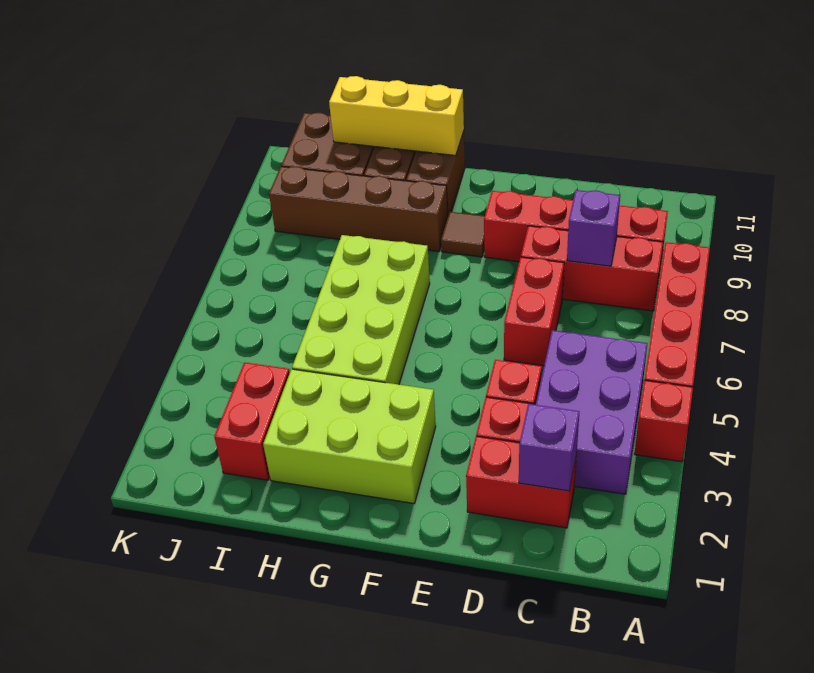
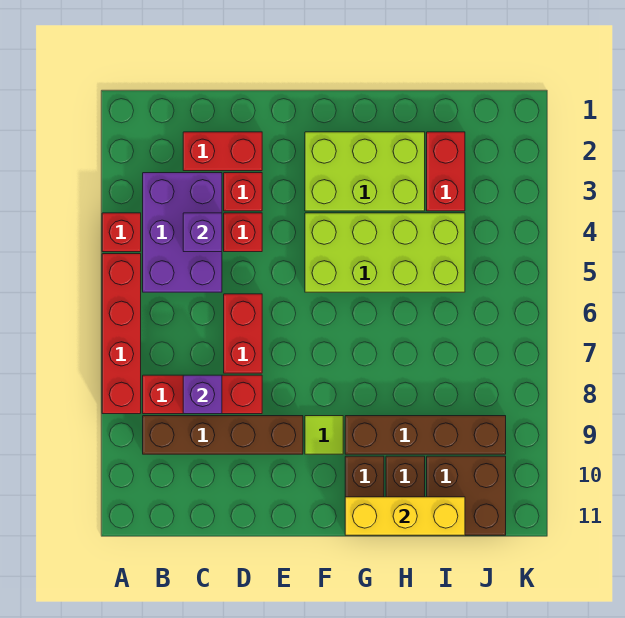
red brick B9:E9 level 1 -> brown brick B9:E9 level 1
purple brick C2 level 2 -> purple brick C4 level 2
brown tile F9 level 1 -> lime tile F9 level 1
lime brick G4:H7 level 1 -> lime brick F4:I5 level 1

